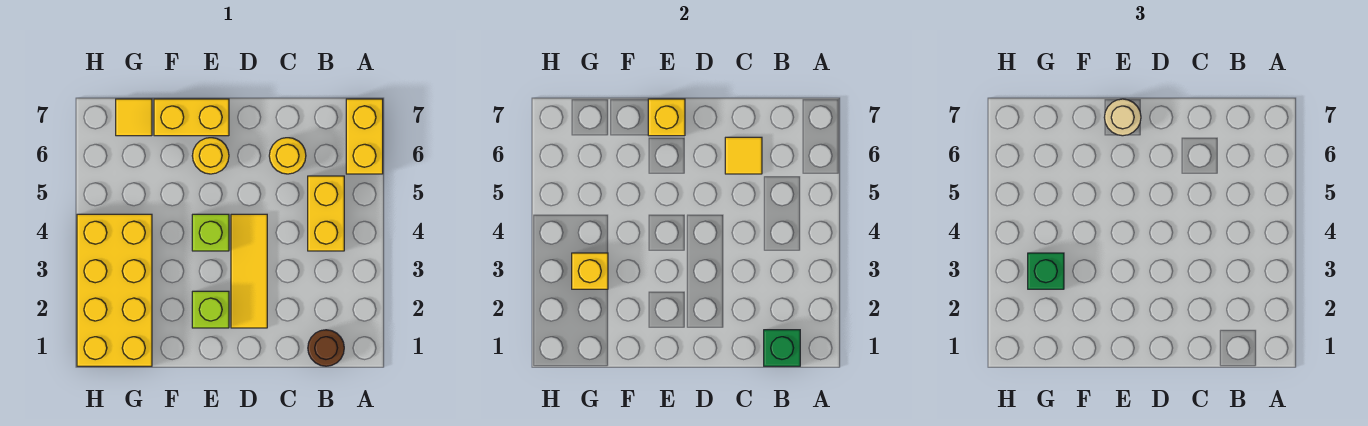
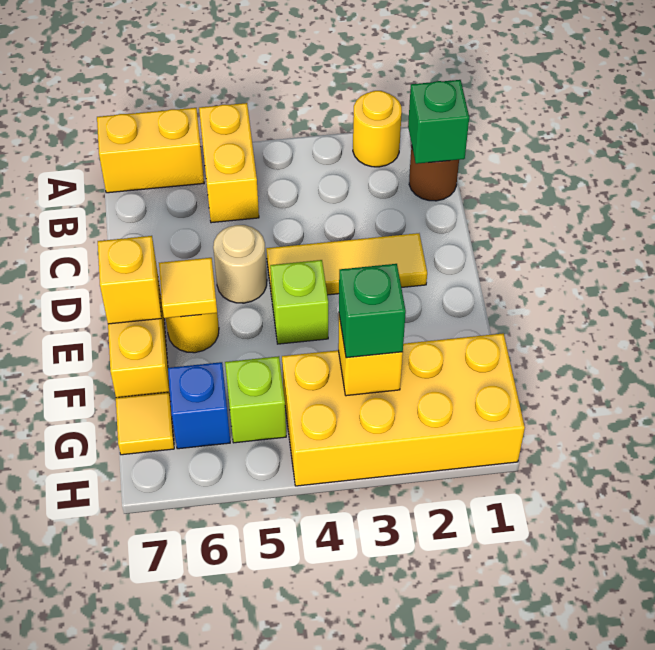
yellow brick B4:B5 level 1 -> yellow brick A5:B5 level 1
yellow round brick C6 level 1 -> yellow round brick A2 level 1
yellow tile C6 level 2 -> yellow tile E6 level 2
lime brick E2 level 1 -> lime brick G5 level 1
tan round brick E7 level 3 -> tan round brick D5 level 1
none -> blue brick G6 level 1

